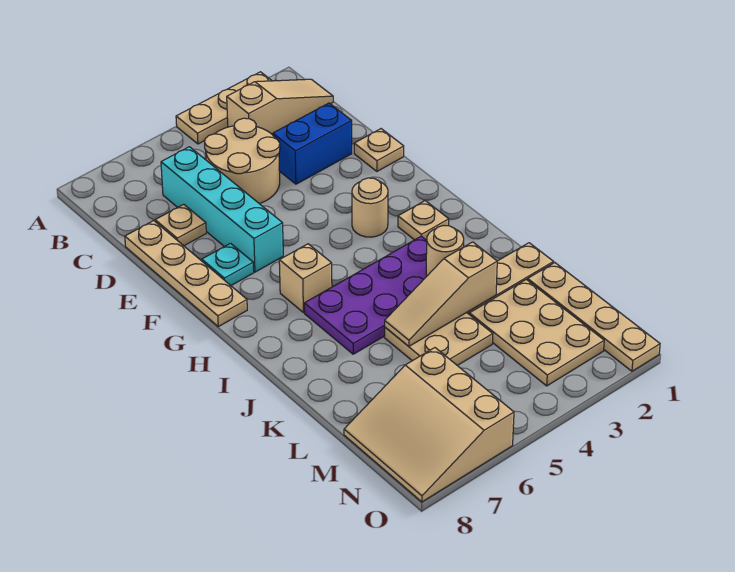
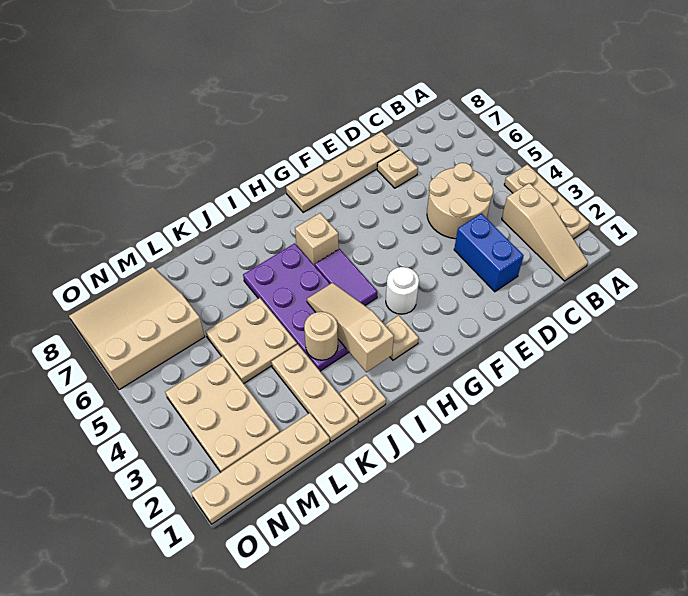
cyan brick C6:F6 level 1 -> none
tan plate E1 level 1 -> tan plate J1 level 1
cyan plate F7 level 1 -> none
tan round brick G3 level 1 -> white round brick G3 level 1
none -> purple tile H4:H5 level 1
tan slope K3:K5 level 2 top 3 -> tan slope I2:I4 level 2 top 2
tan plate L2:N3 level 1 -> tan plate M2:N4 level 1

